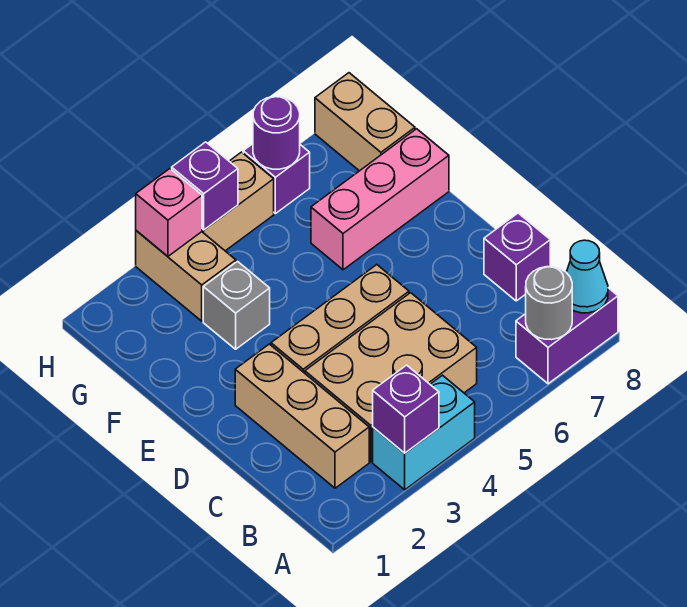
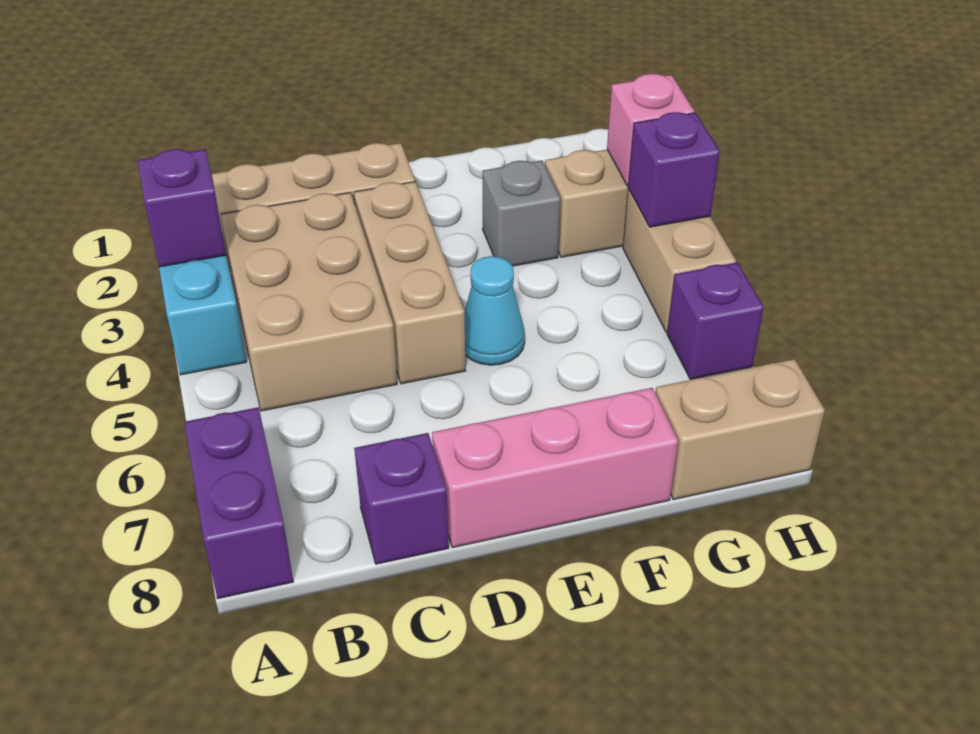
grey round brick A7 level 2 -> none
cyan cone A8 level 2 -> cyan cone E5 level 1
pink brick F6:F8 level 1 -> pink brick D8:F8 level 1
purple round brick H6 level 2 -> none

